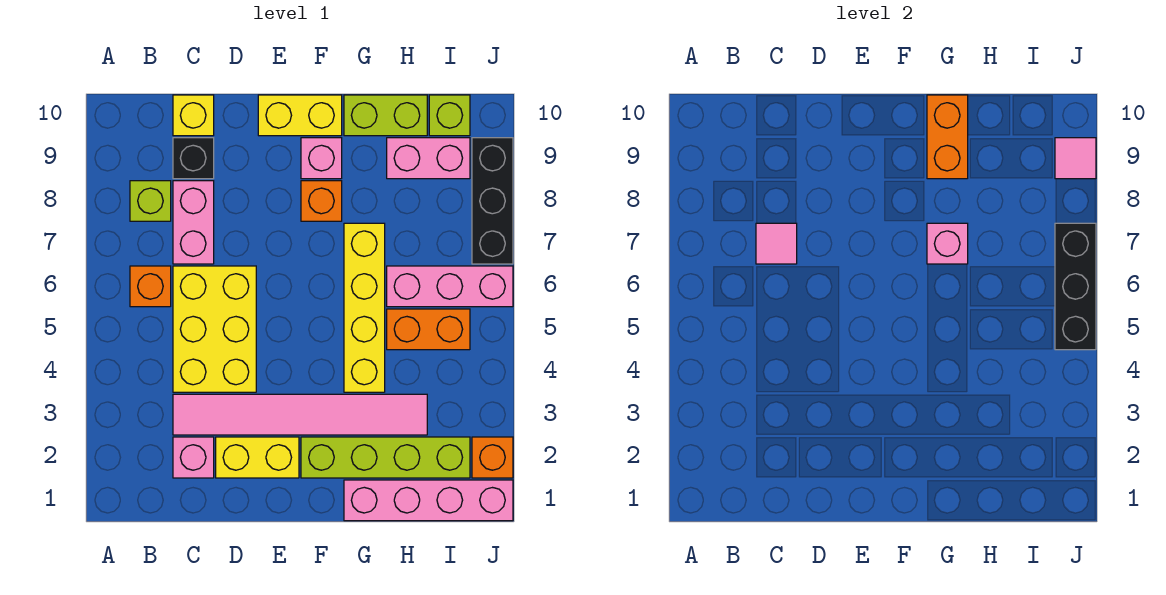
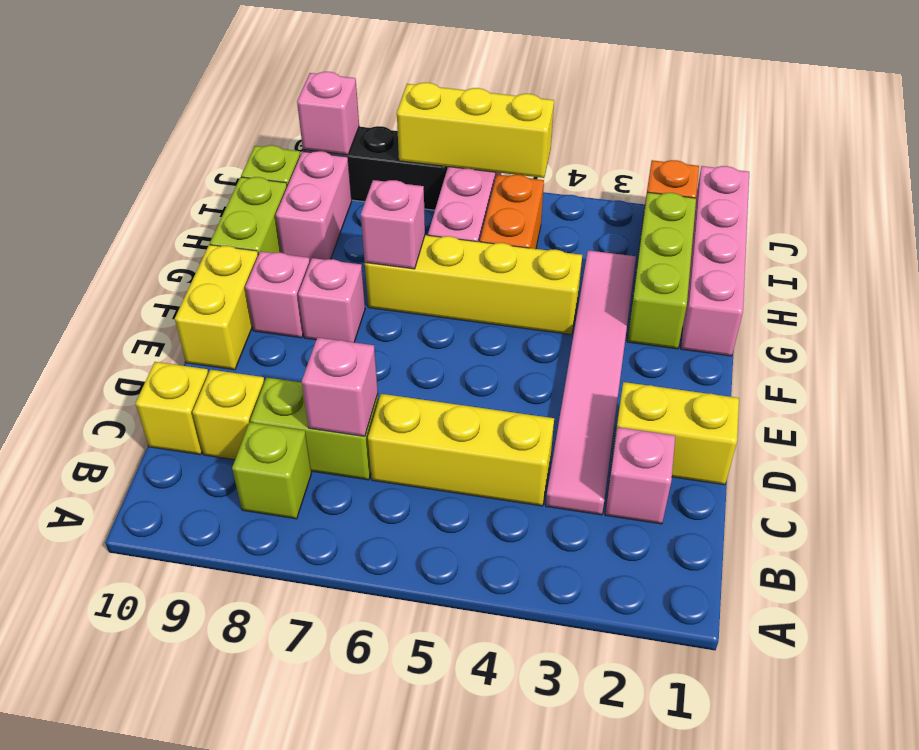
orange brick B6 level 1 -> none
yellow brick C4:D6 level 1 -> yellow brick C4:C6 level 1
pink brick C7:C8 level 1 -> lime brick C7:C8 level 1
pink tile C7 level 2 -> pink brick C7 level 2
black brick C9 level 1 -> yellow brick C9 level 1
yellow brick D2:E2 level 1 -> yellow brick D1:D2 level 1
lime brick F2:I2 level 1 -> lime brick G2:I2 level 1
orange brick F8 level 1 -> pink brick F8 level 1
orange brick G9:G10 level 2 -> none
black brick J5:J7 level 2 -> yellow brick J5:J7 level 2
pink tile J9 level 2 -> pink brick J9 level 2

